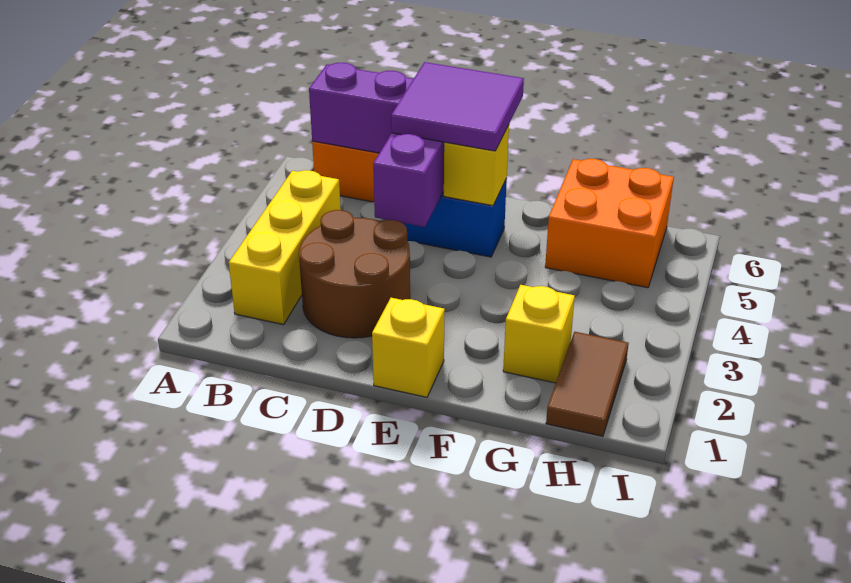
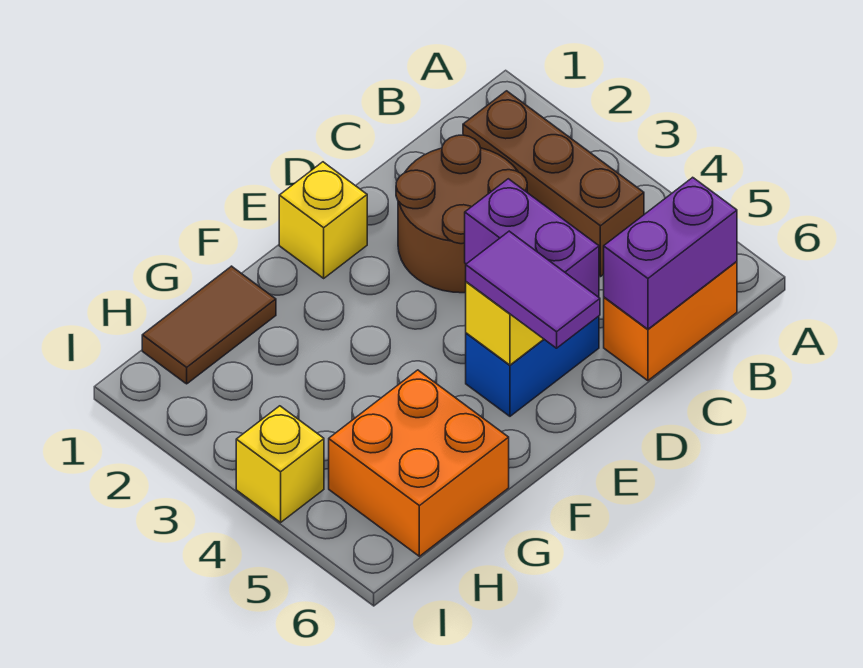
yellow brick B2:B4 level 1 -> brown brick B2:B4 level 1
purple tile D5:E6 level 3 -> purple tile E5:E6 level 3
yellow brick G2 level 1 -> yellow brick I4 level 1
brown tile H1:H2 level 1 -> brown tile G1:H1 level 1

